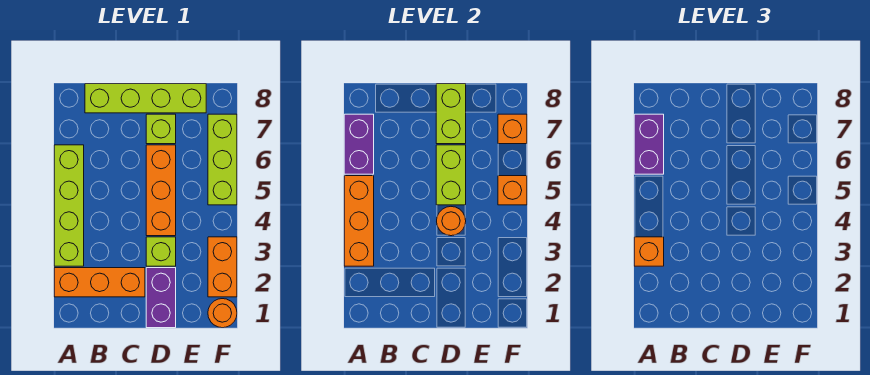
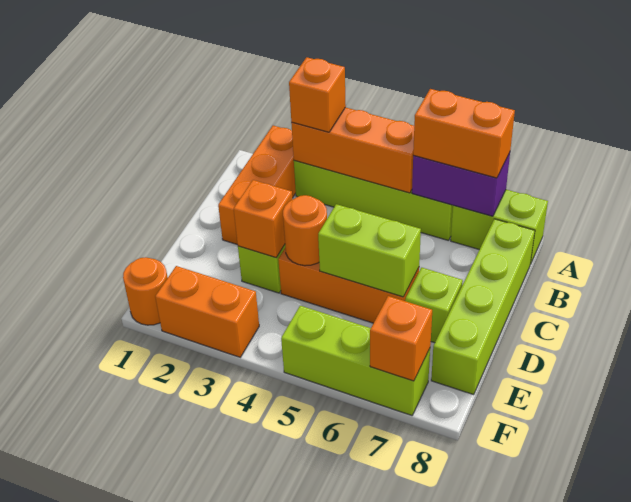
purple brick A6:A7 level 3 -> orange brick A6:A7 level 3
purple brick D1:D2 level 1 -> none
lime brick D7:D8 level 2 -> lime brick A7:A8 level 1
orange brick F5 level 2 -> orange brick D3 level 2

